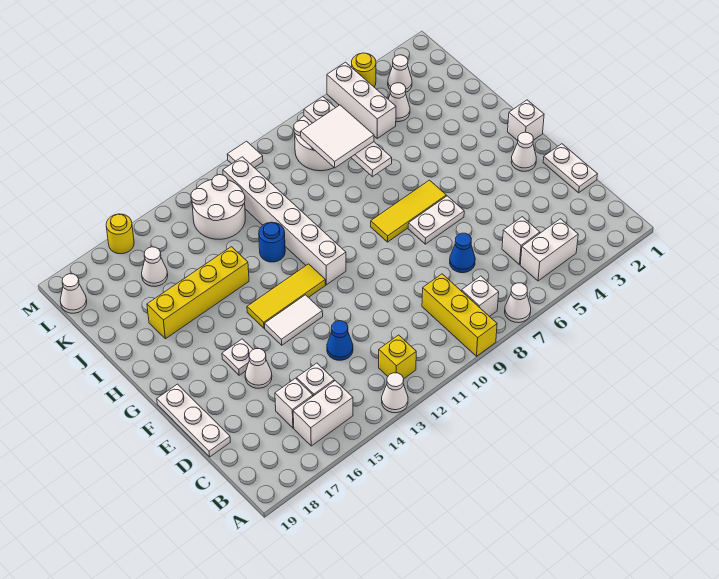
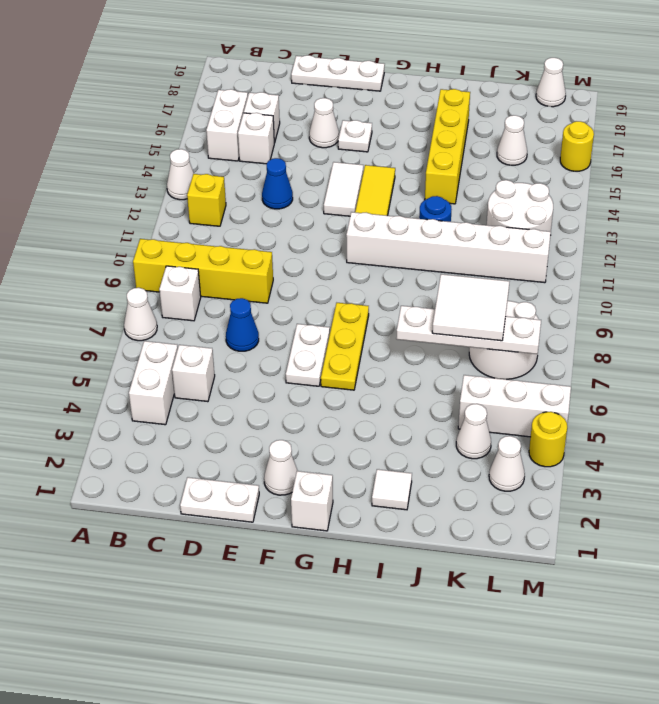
yellow brick A9:C9 level 1 -> yellow brick A9:D9 level 1
yellow tile G6:G8 level 1 -> yellow plate G6:G8 level 1
white tile M10 level 1 -> white tile I2 level 1

